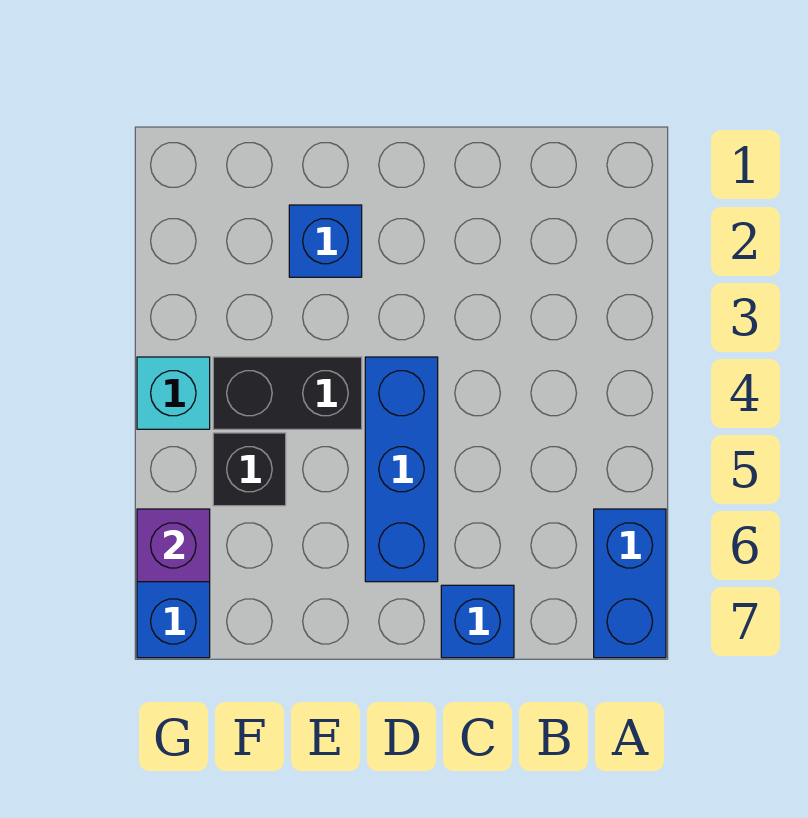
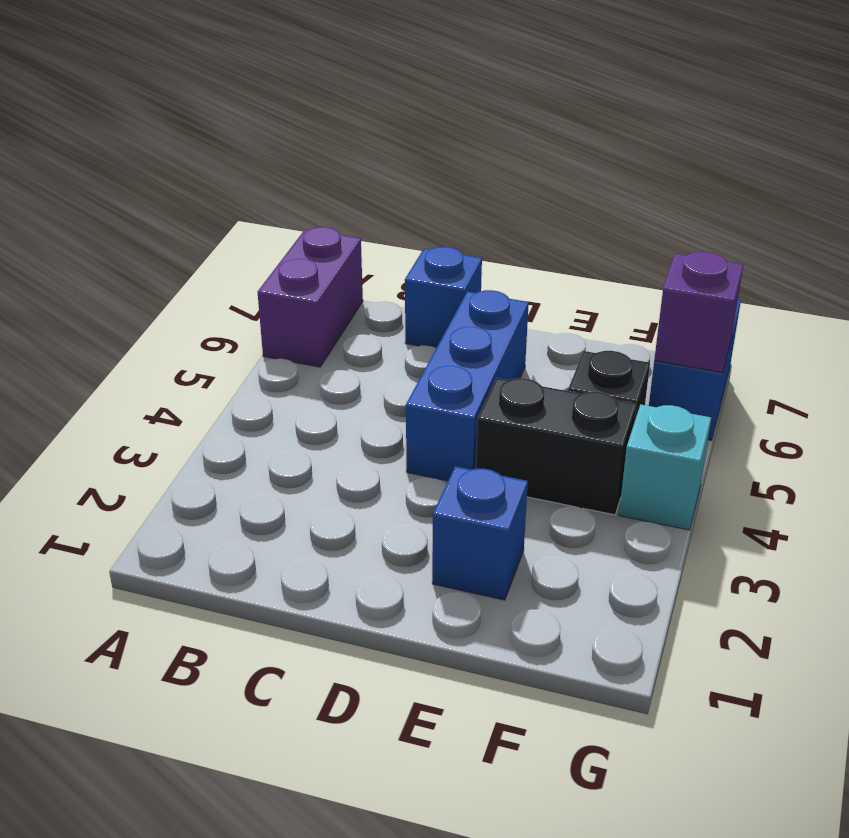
blue brick A6:A7 level 1 -> purple brick A6:A7 level 1

